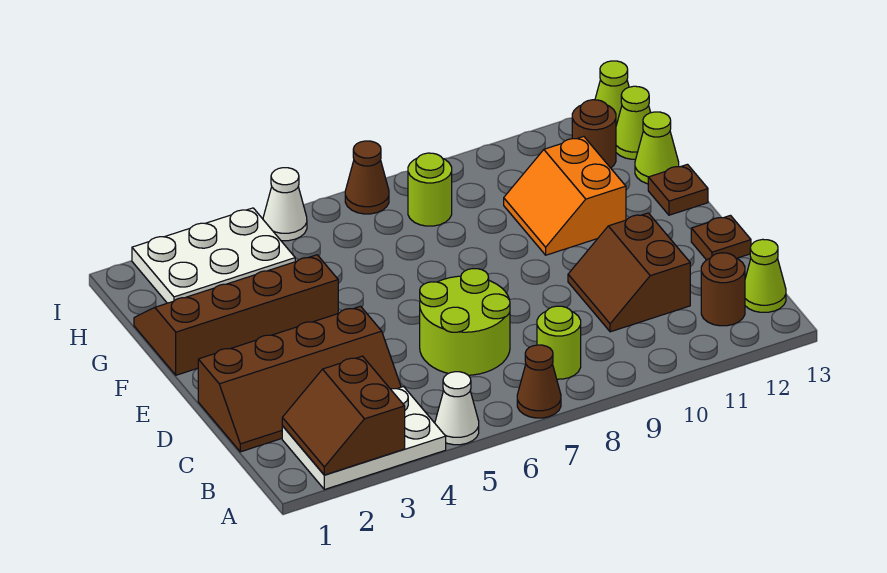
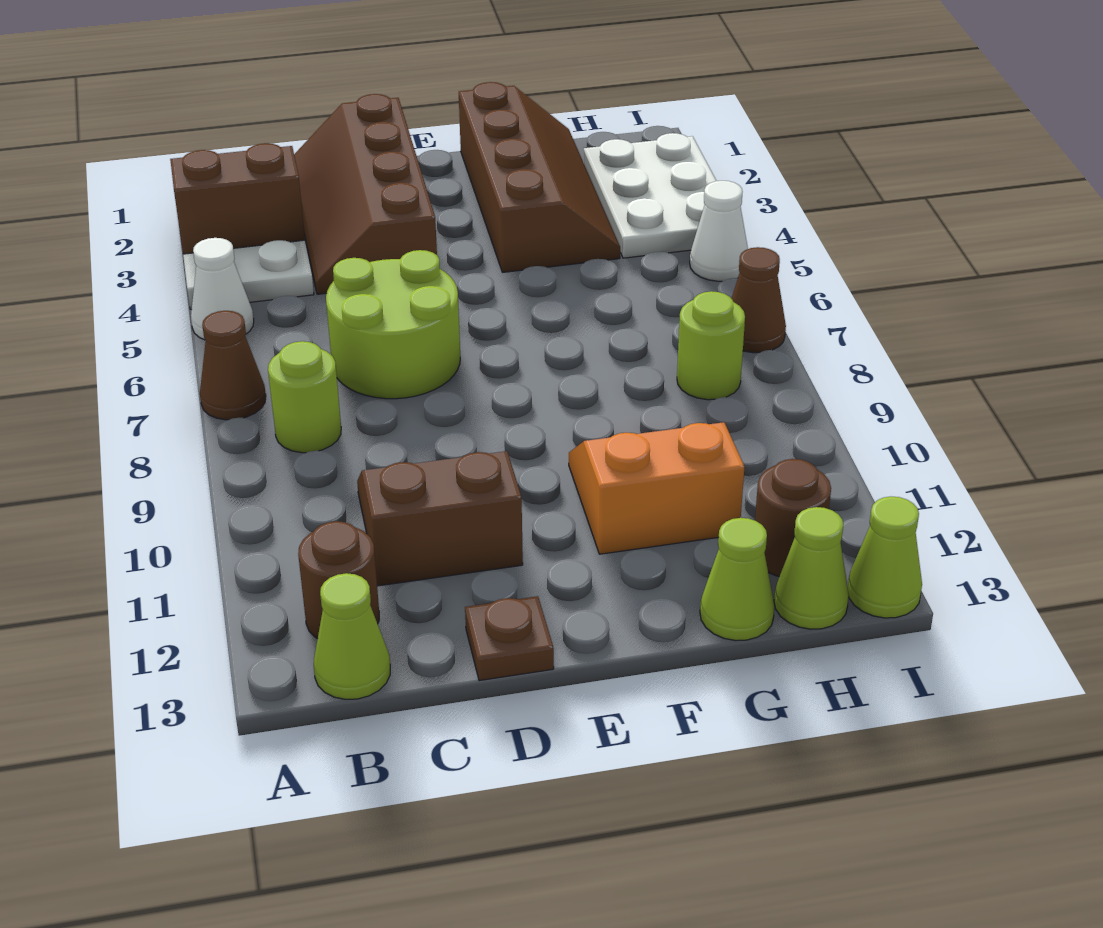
brown plate F13 level 1 -> none

